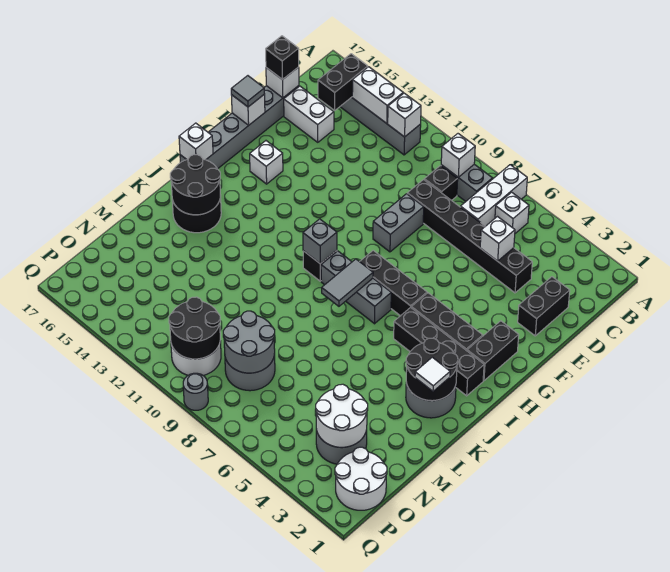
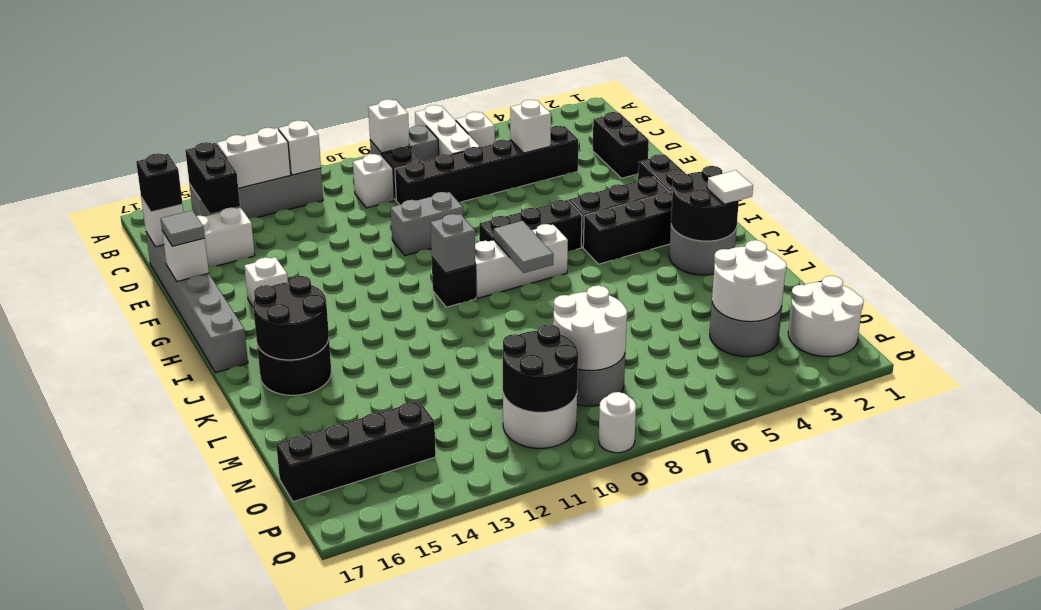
grey brick E9:F9 level 1 -> grey brick F9:F10 level 1
grey brick I7:I9 level 1 -> white brick I7:I9 level 1
white brick I17 level 2 -> white brick C10 level 1
grey round brick N8:O9 level 2 -> white round brick N8:O9 level 2
none -> black brick O14:O17 level 1
grey round brick Q9 level 1 -> white round brick Q9 level 1

